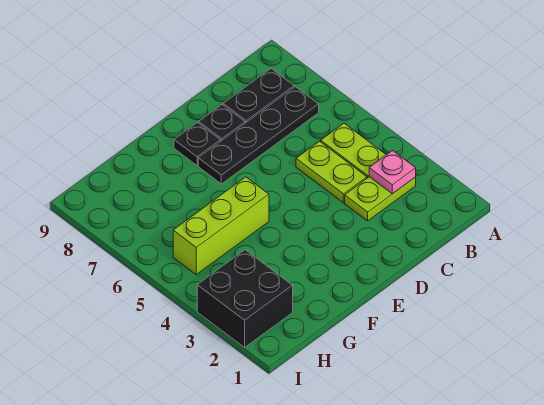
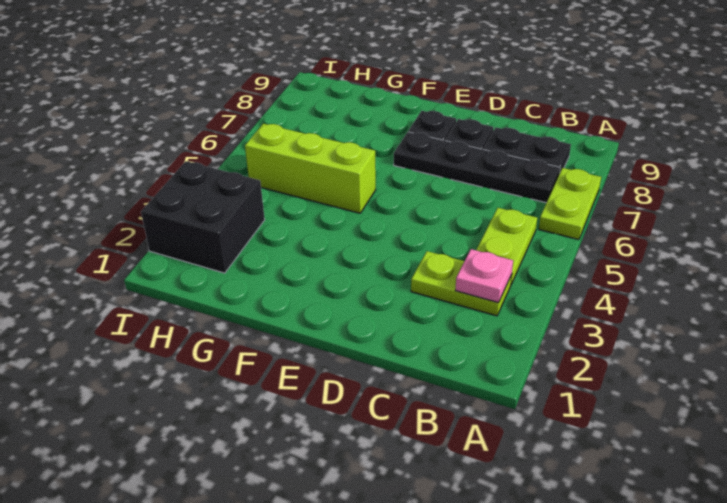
lime plate C4:C5 level 1 -> lime plate A6:A7 level 1

